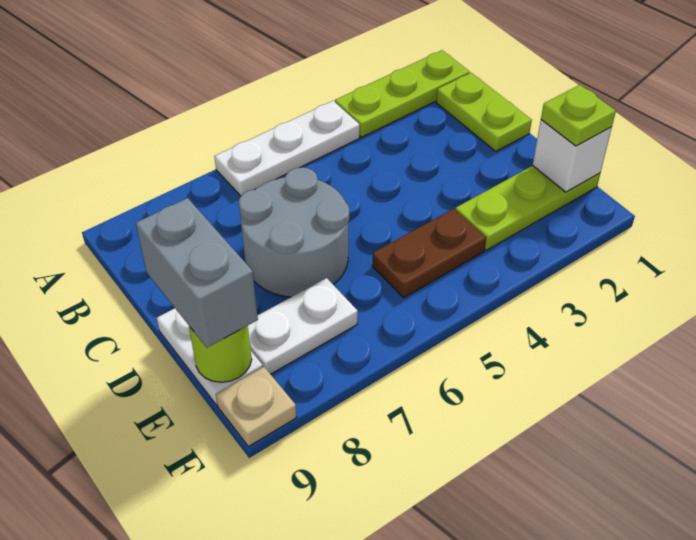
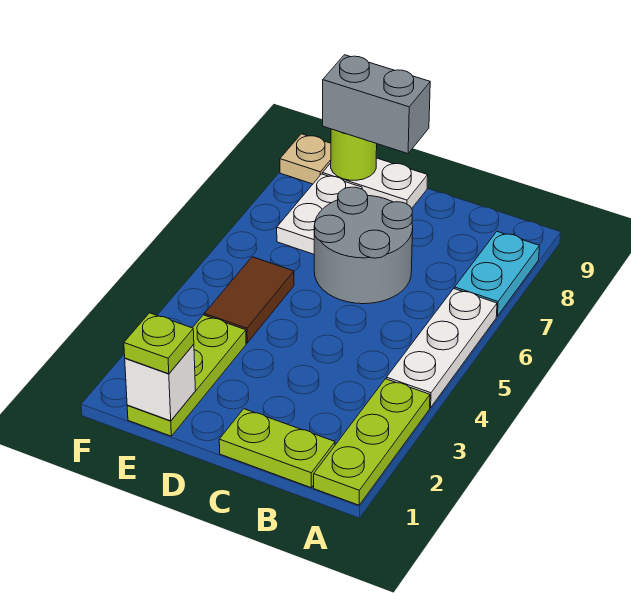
none -> cyan plate A7:A8 level 1
brown plate E4:E5 level 1 -> brown tile E4:E5 level 1

